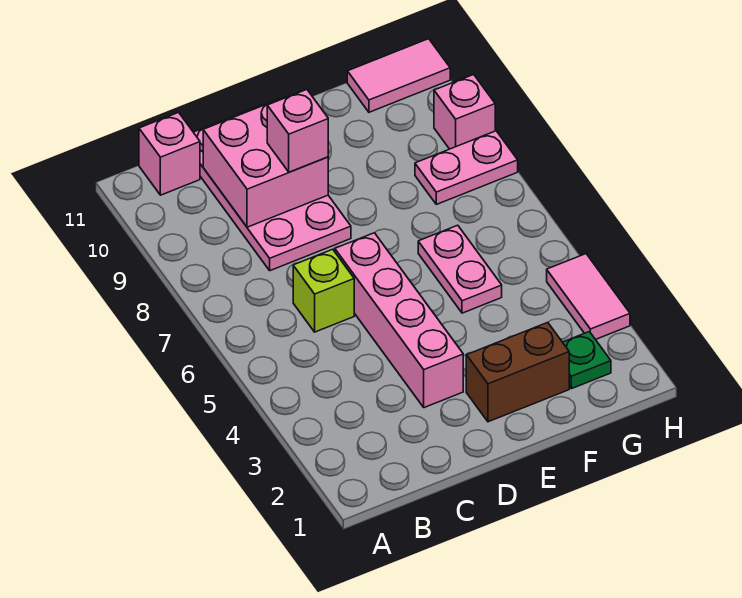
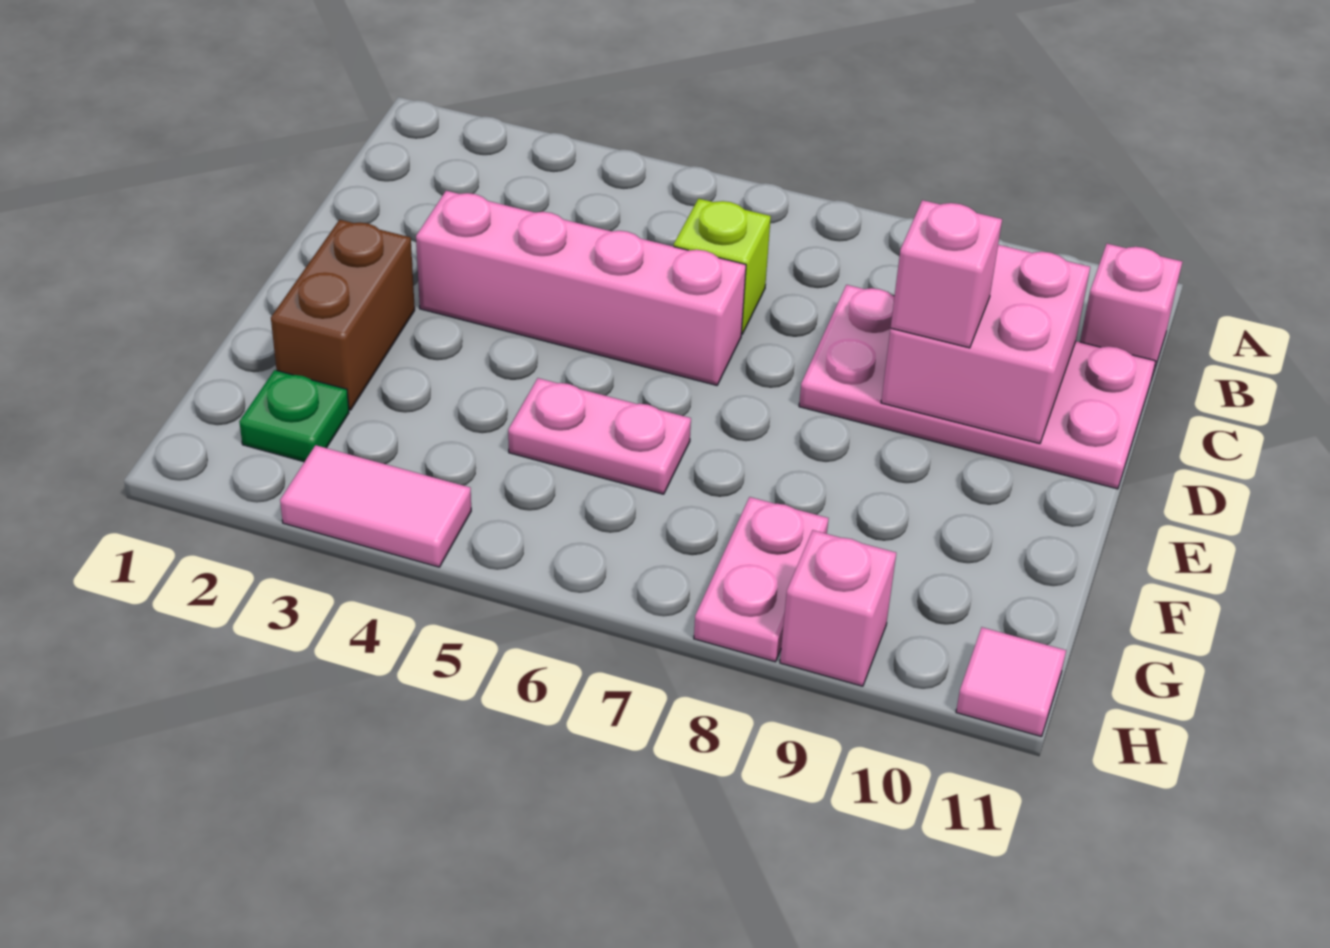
pink tile G11:H11 level 1 -> pink tile H11 level 1

